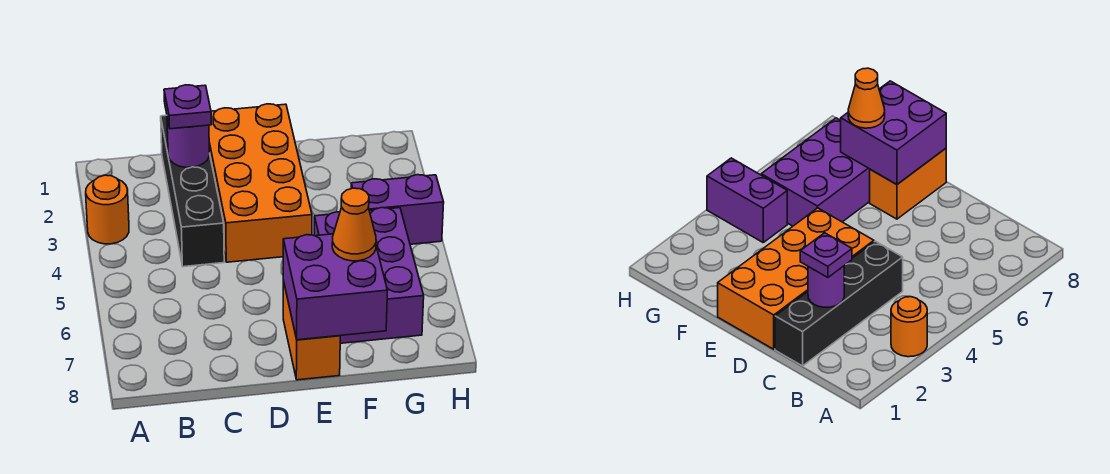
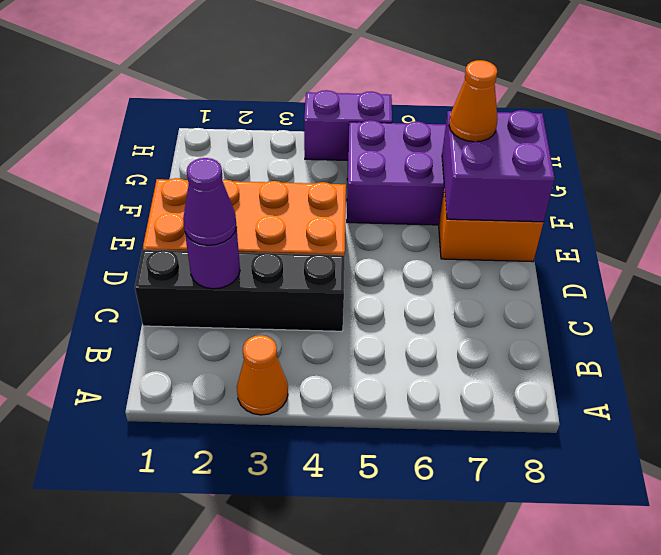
orange round brick A3 level 1 -> orange cone A3 level 1
purple plate C2 level 3 -> purple cone C2 level 3
purple brick G4:H4 level 1 -> purple brick H4:H5 level 1

